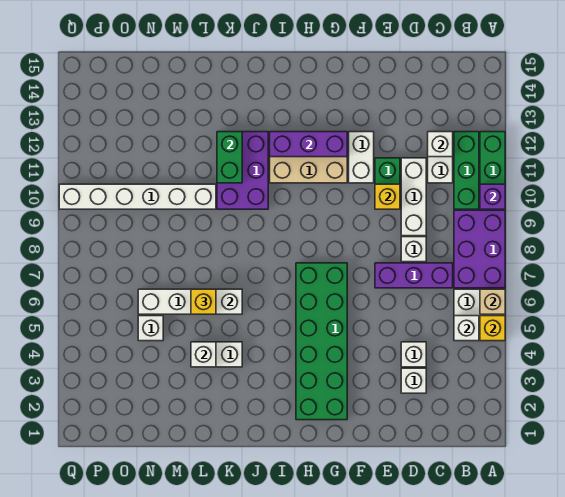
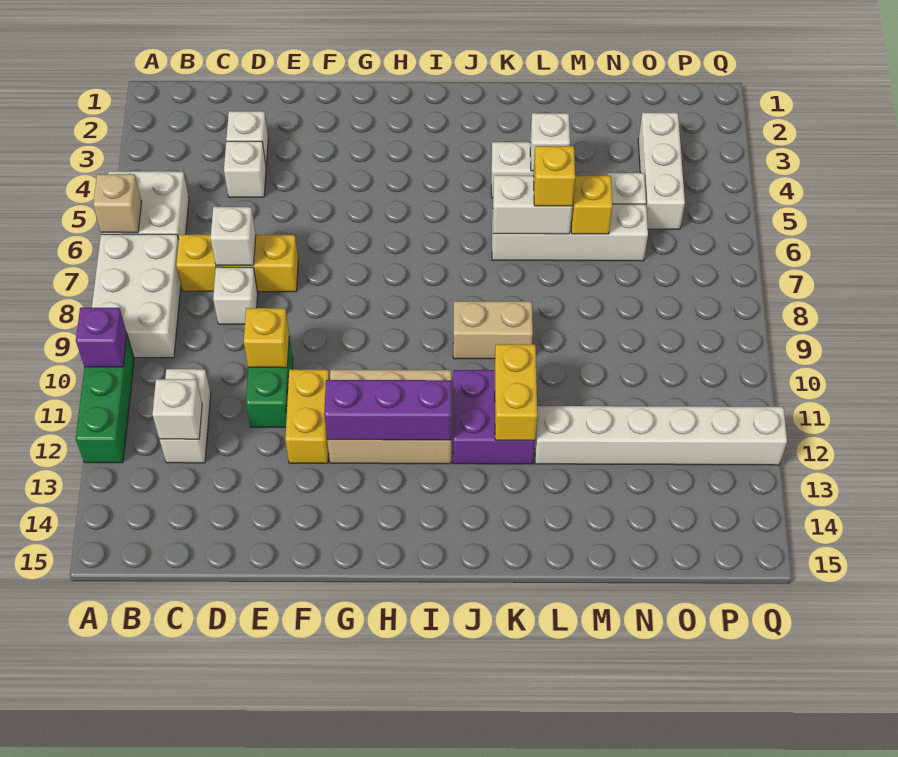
yellow brick A5 level 2 -> yellow brick M6 level 2
purple brick A7:B9 level 1 -> white brick A7:B9 level 1
white brick B5 level 2 -> white brick D7 level 2
green brick B10:B12 level 1 -> none
purple brick C7:E7 level 1 -> yellow brick C7:E7 level 1
white brick D9:D11 level 1 -> white brick O3:O5 level 1
white brick F11:F12 level 1 -> yellow brick F11:F12 level 1
green brick G2:H7 level 1 -> none
none -> tan brick J9:K9 level 1
purple brick J10:K12 level 1 -> purple brick J11:K12 level 1
green brick K11:K12 level 2 -> yellow brick K11:K12 level 2
white brick L10:Q10 level 1 -> white brick L12:Q12 level 1

